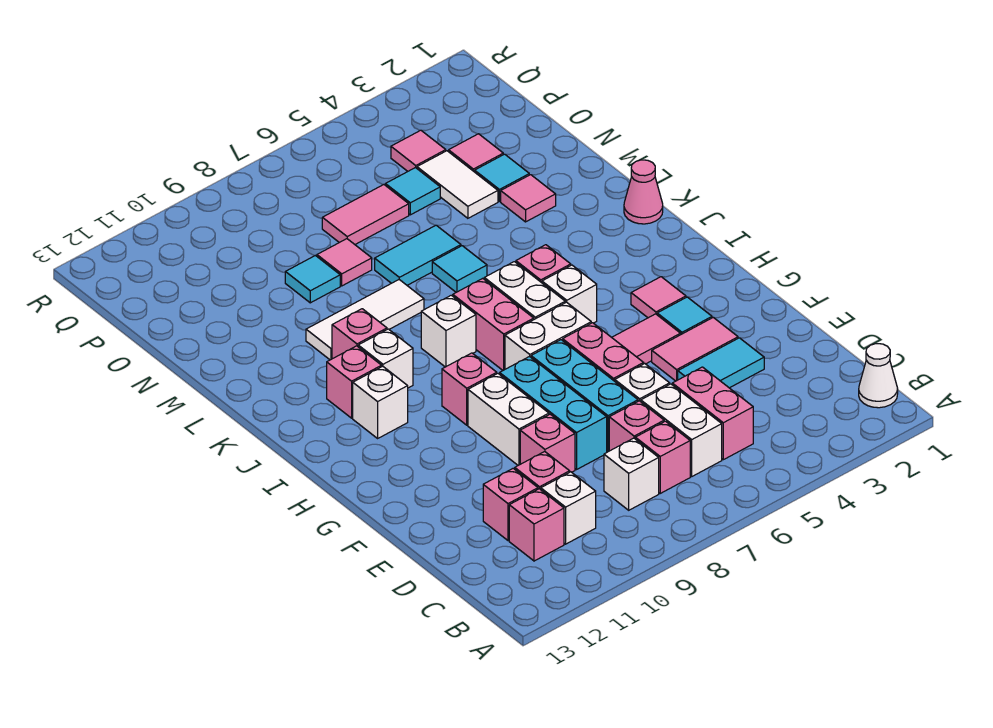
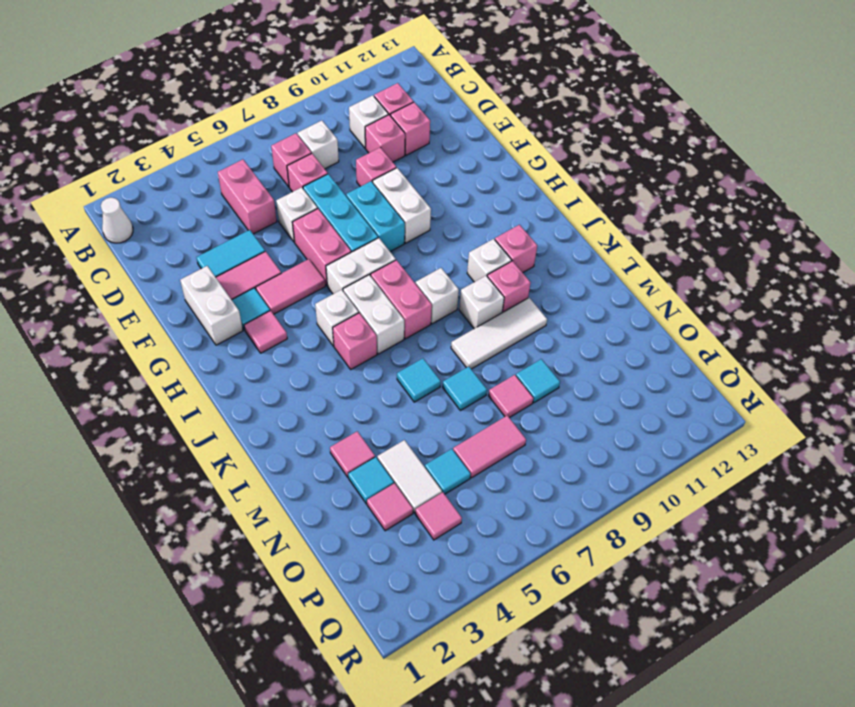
white brick C6:D6 level 1 -> white brick F2:G2 level 1
cyan brick E8:G8 level 1 -> cyan brick F8:G8 level 1
pink brick H9 level 1 -> none
white brick I11 level 1 -> white brick K9 level 1
pink cone K1 level 1 -> none
cyan tile M6:M7 level 1 -> cyan tile M7 level 1

